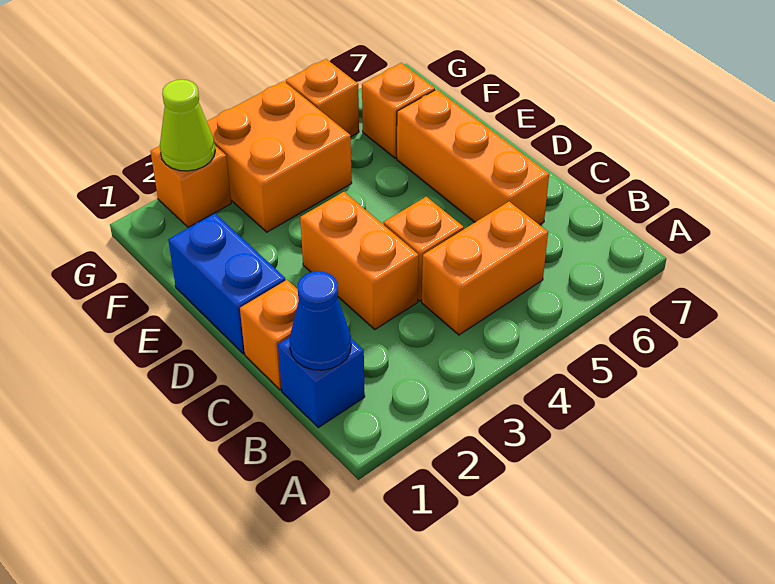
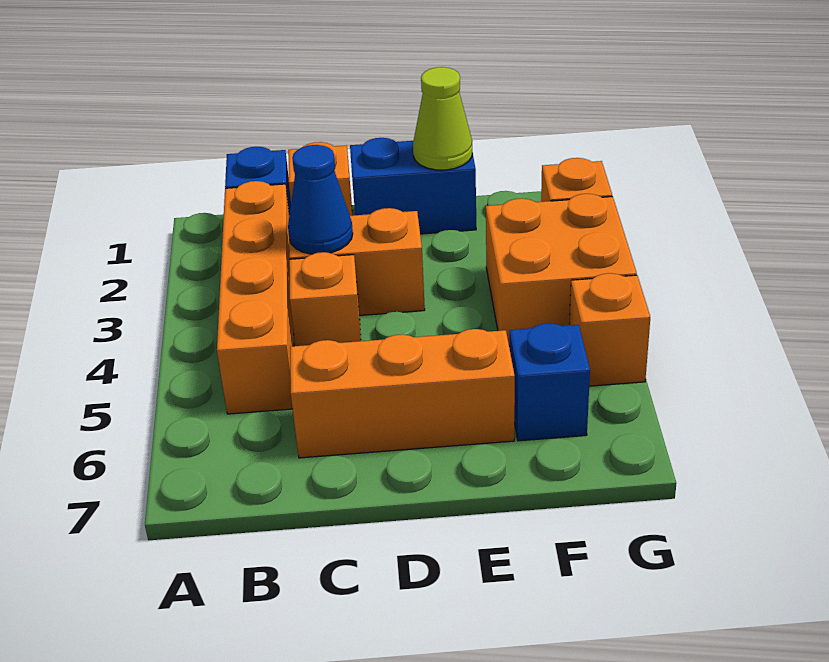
blue cone B1 level 2 -> blue cone C3 level 2
orange brick B4:B5 level 1 -> orange brick B2:B5 level 1
orange brick F6 level 1 -> blue brick F6 level 1
lime cone G2 level 2 -> lime cone E1 level 2

